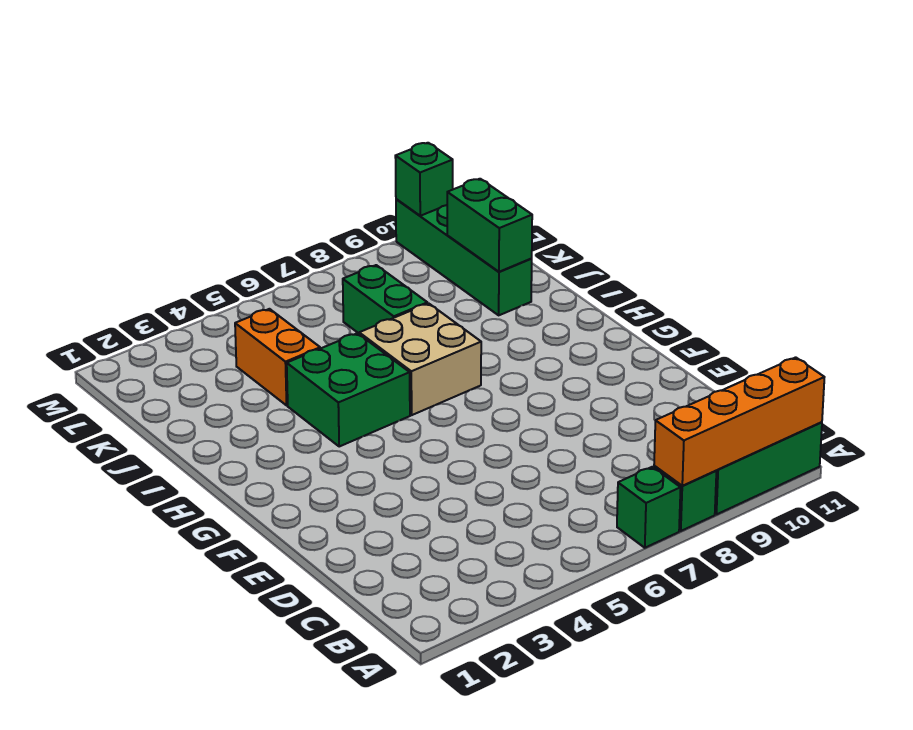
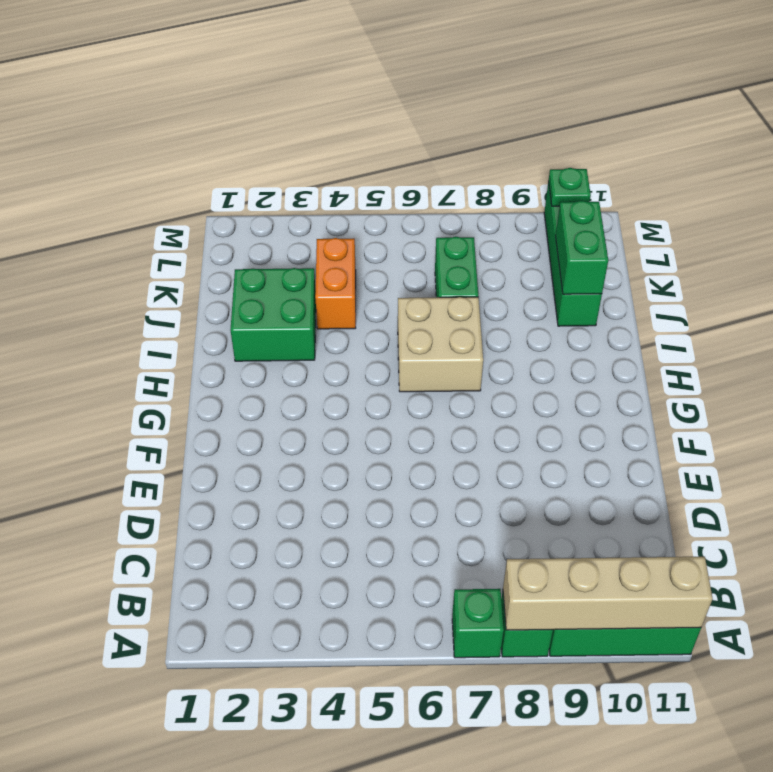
orange brick A8:A11 level 2 -> tan brick A8:A11 level 2
green brick H4:I5 level 1 -> green brick I2:J3 level 1
green brick M10 level 2 -> green plate M10 level 2

